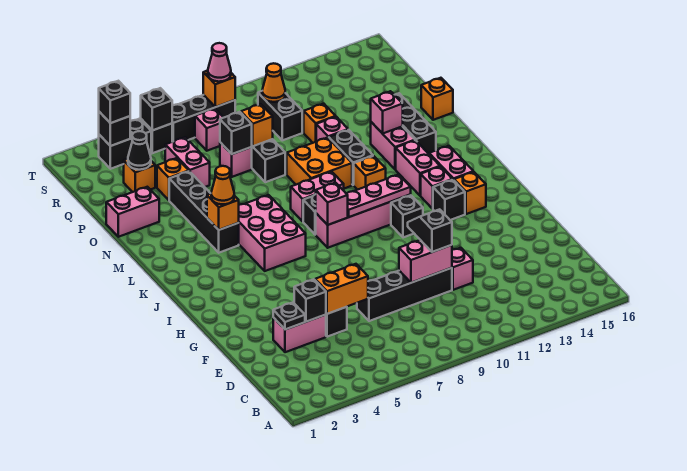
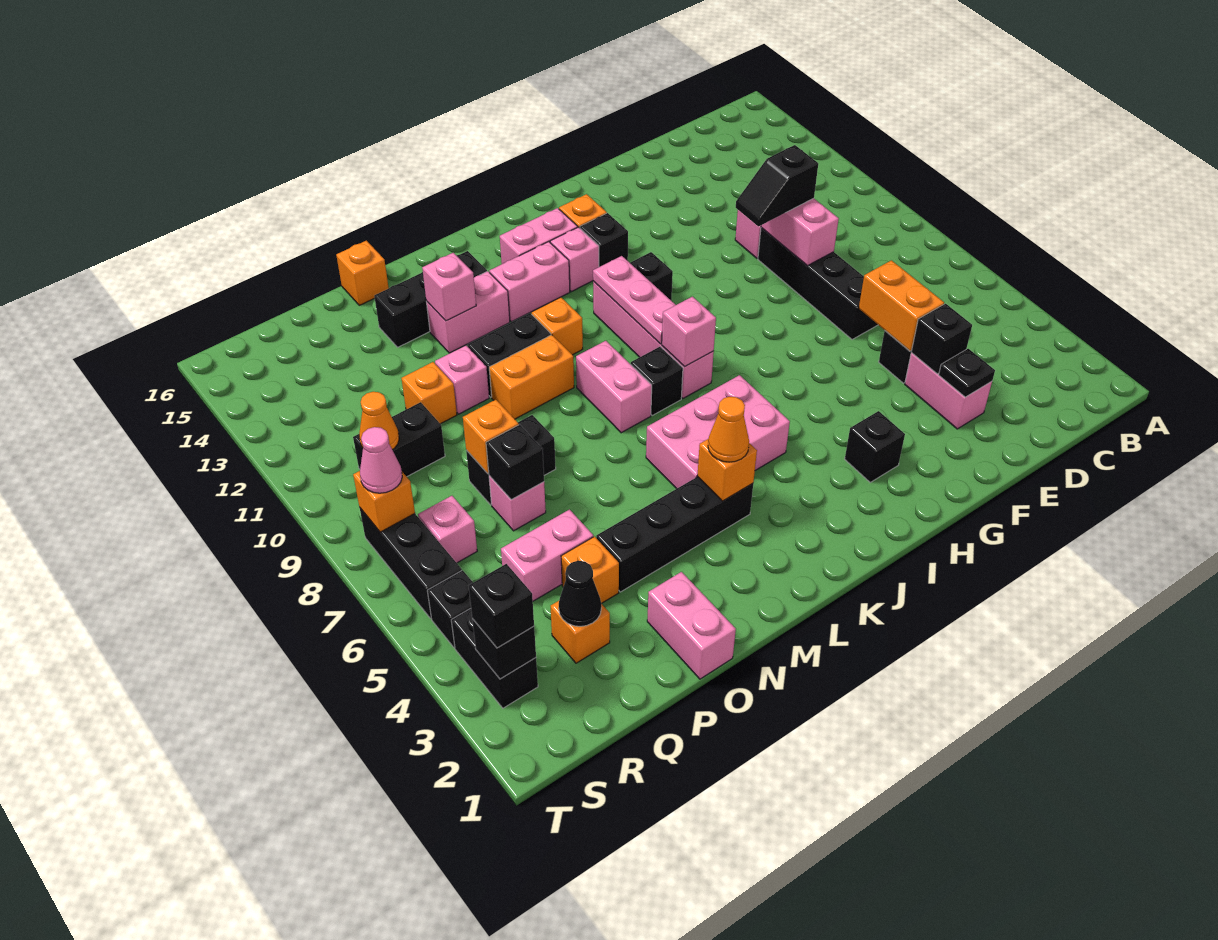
orange brick M9:N10 level 1 -> orange brick M10:N10 level 1
black brick S5 level 2 -> black brick H3 level 1

